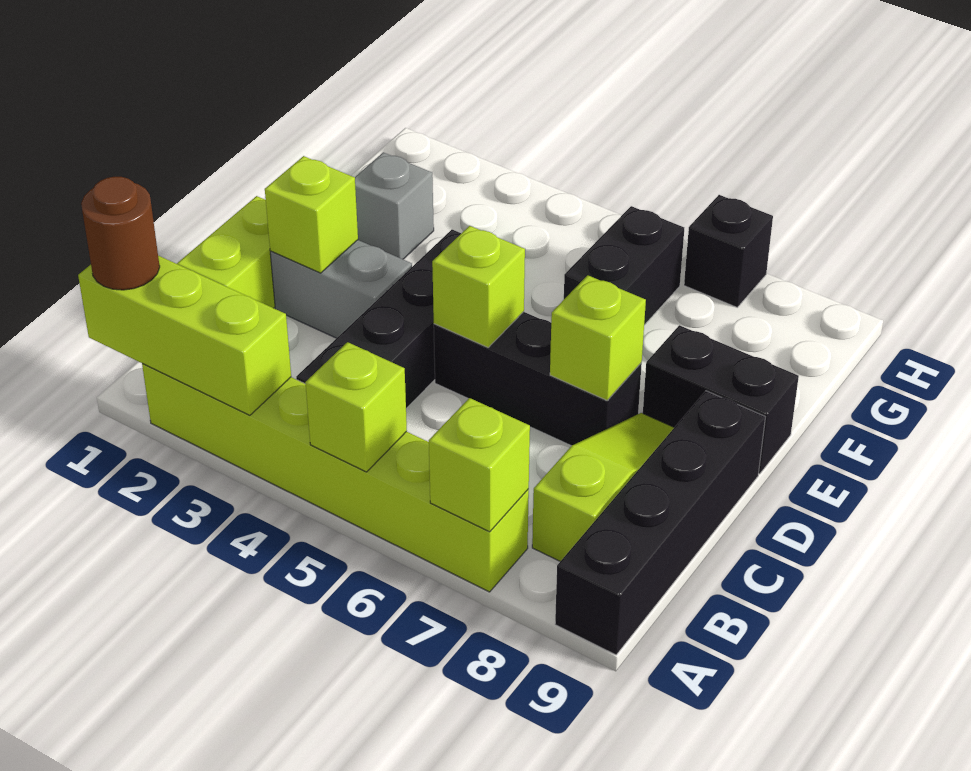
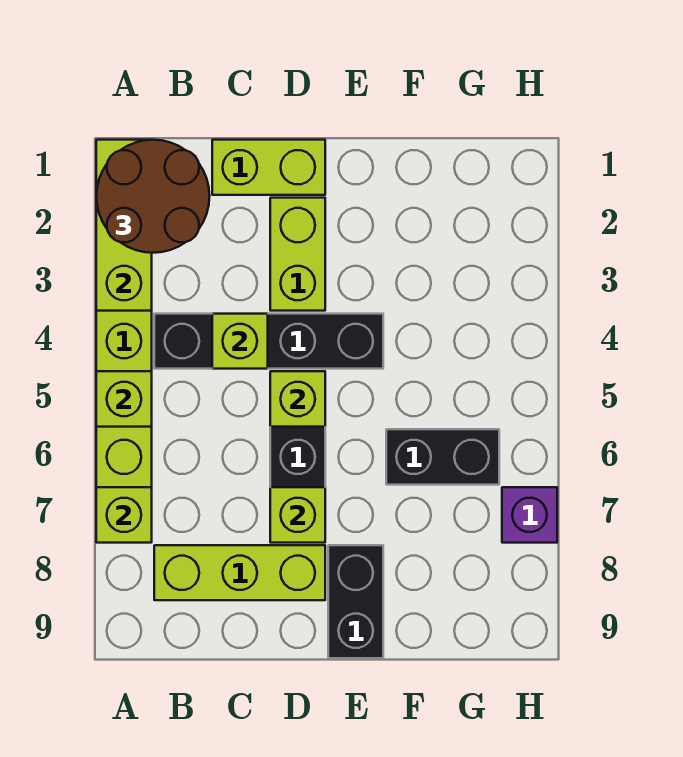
brown round brick A1 level 3 -> brown round brick A1:B2 level 3
black brick A9:D9 level 1 -> none
lime slope B8:D8 level 1 top B -> lime brick B8:D8 level 1
grey brick D2:D3 level 1 -> lime brick D2:D3 level 1
lime brick D2 level 2 -> lime brick C4 level 2
grey brick F2 level 1 -> none
black brick H7 level 1 -> purple brick H7 level 1

